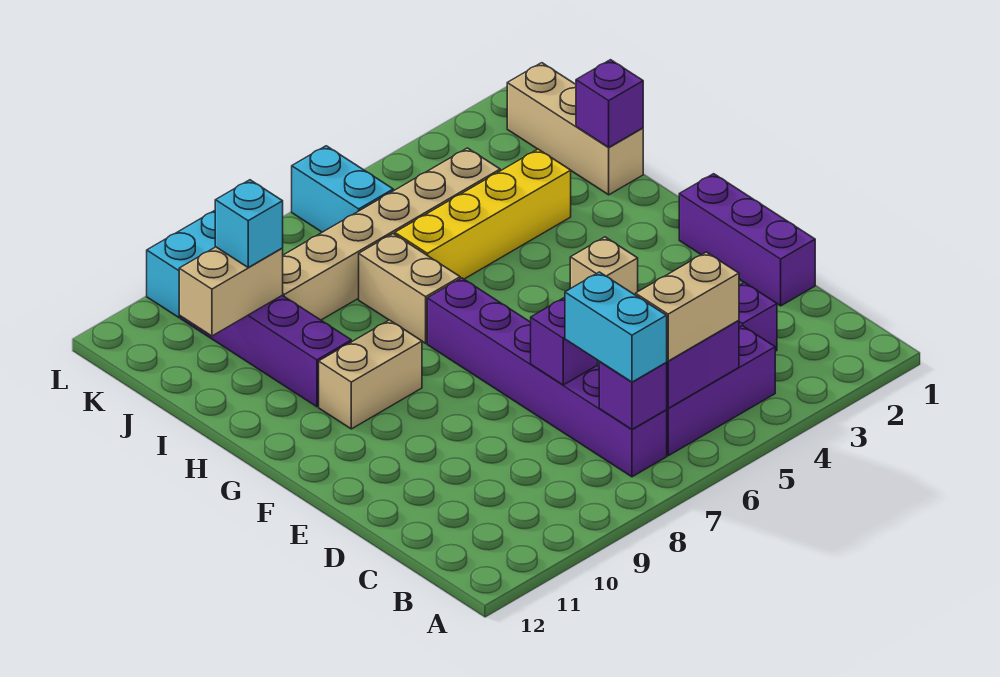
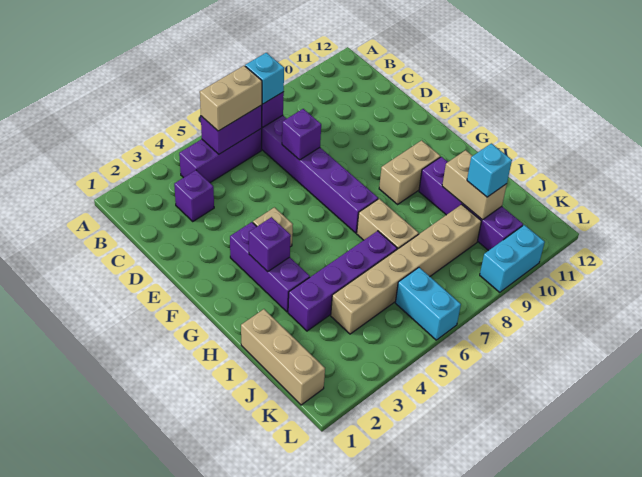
cyan brick B7:C7 level 3 -> cyan brick B7 level 3
purple brick D1:F1 level 1 -> purple brick F3:H3 level 1
purple brick I1 level 2 -> purple brick G3 level 2
yellow brick I3:I6 level 1 -> purple brick I3:I6 level 1
tan brick J10:J11 level 2 -> tan brick I10:J10 level 2

